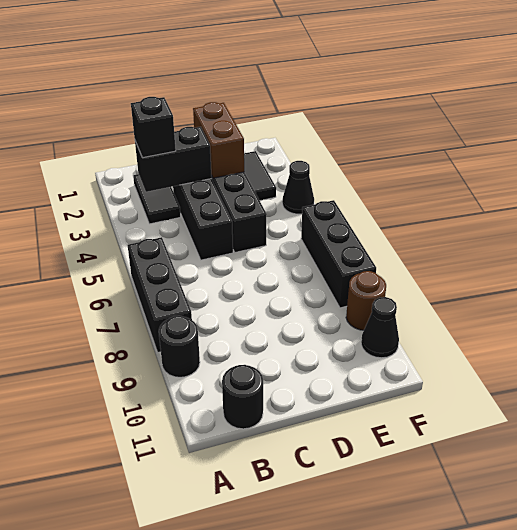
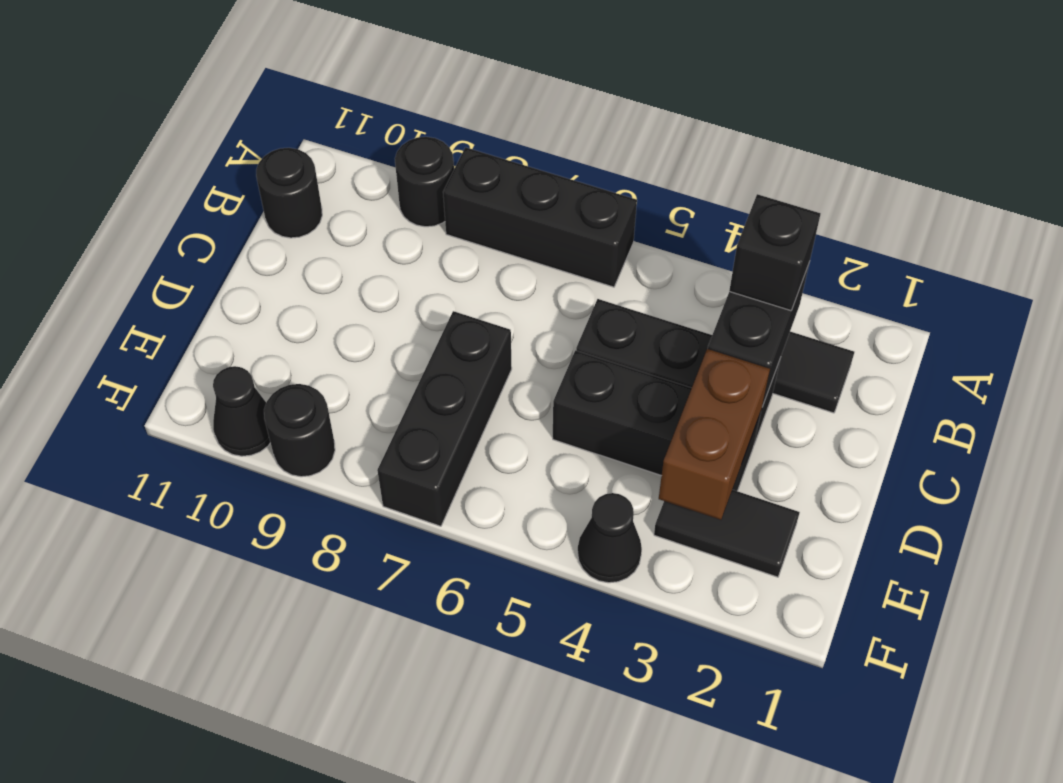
brown brick D2:D3 level 2 -> brown brick D3:E3 level 2
black brick F6:F8 level 1 -> black brick D7:F7 level 1
brown round brick F9 level 1 -> black round brick F9 level 1

